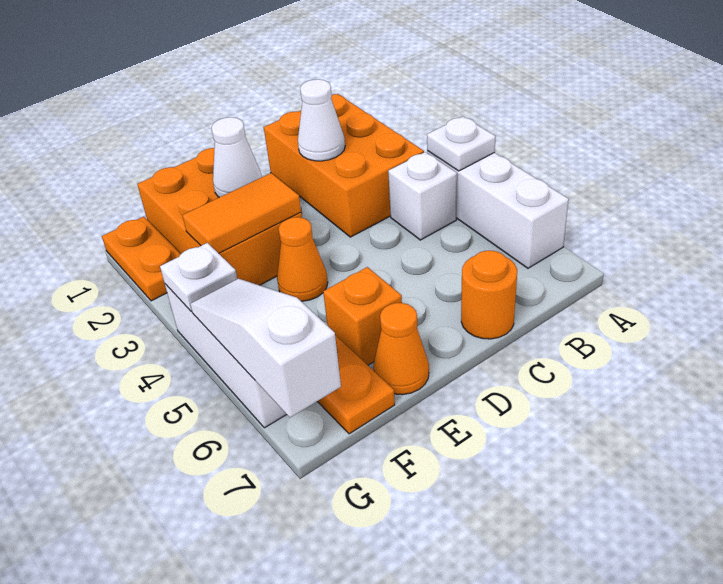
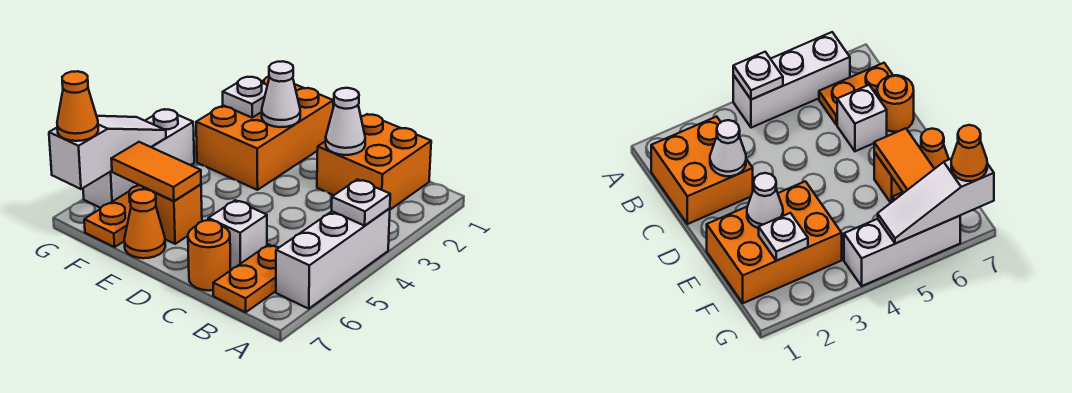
orange brick B1:C3 level 1 -> orange brick B1:C2 level 1
white brick B4 level 1 -> white brick C6 level 1
orange tile E3:F3 level 2 -> orange tile E6:F6 level 2
orange cone E4 level 1 -> orange cone G7 level 3
orange plate G1:G2 level 1 -> orange plate B6:B7 level 1
white plate G4 level 2 -> white plate F2 level 2

